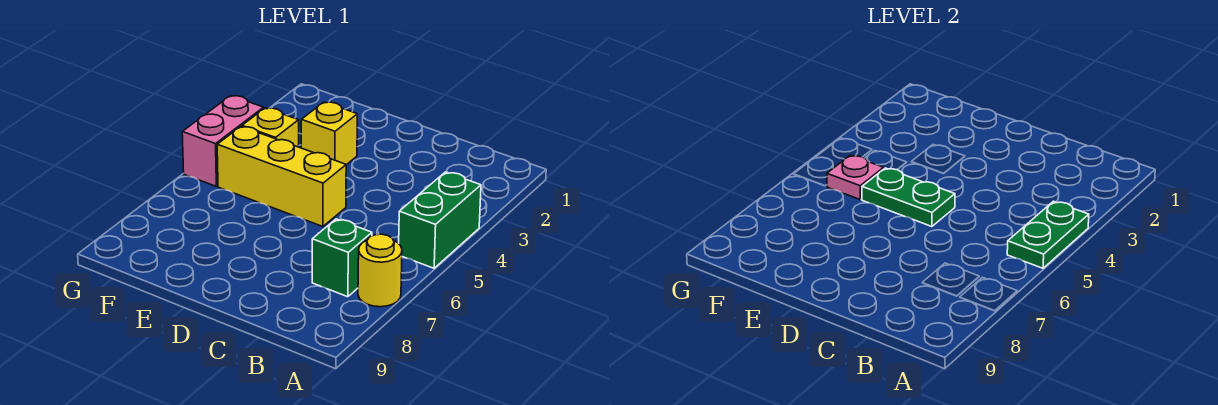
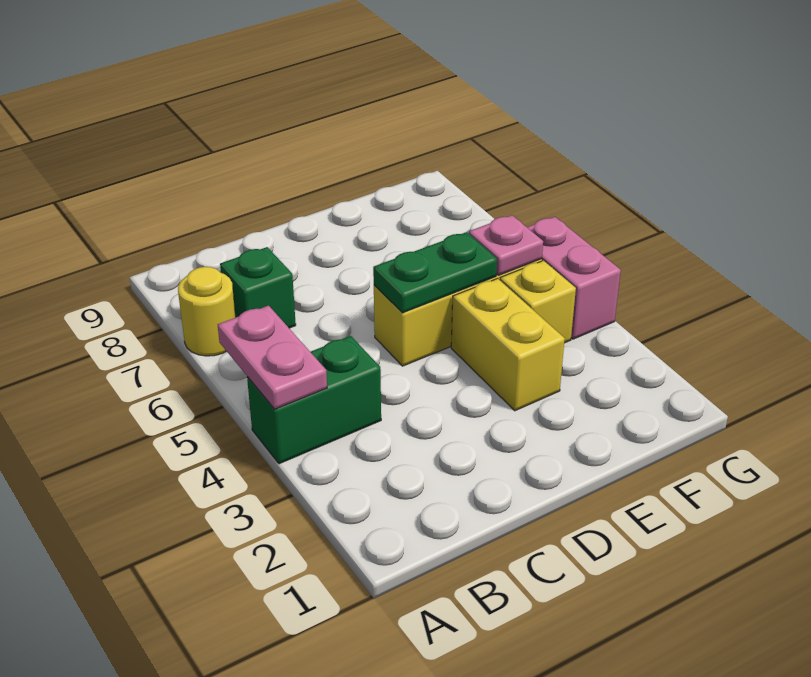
green brick A4:A5 level 1 -> green brick A4:B4 level 1
green plate A4:A5 level 2 -> pink plate A4:A5 level 2
yellow brick E3 level 1 -> yellow brick E3:E4 level 1

